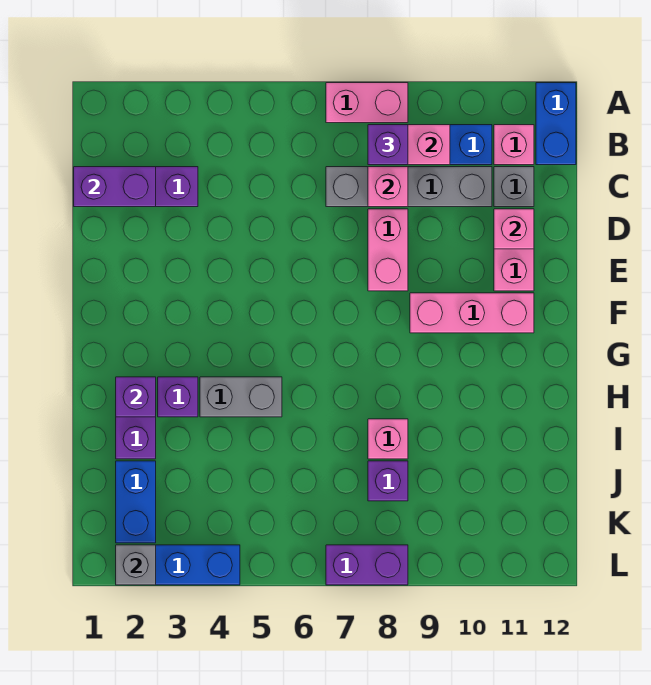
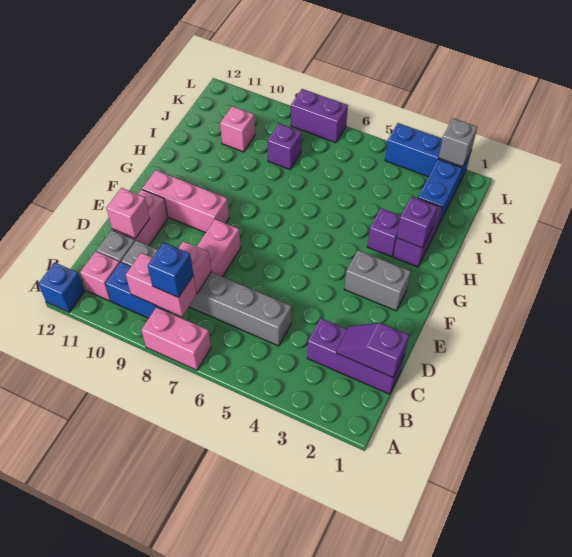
blue brick A12:B12 level 1 -> blue brick A12 level 1
purple brick B8 level 3 -> blue brick B8 level 3
purple brick C1:C2 level 2 -> purple slope C1:C2 level 2 top 1
grey brick C7:C10 level 1 -> grey brick C5:C10 level 1
grey brick H4:H5 level 1 -> grey brick F2:F3 level 1
pink brick I8 level 1 -> pink brick J10 level 1

